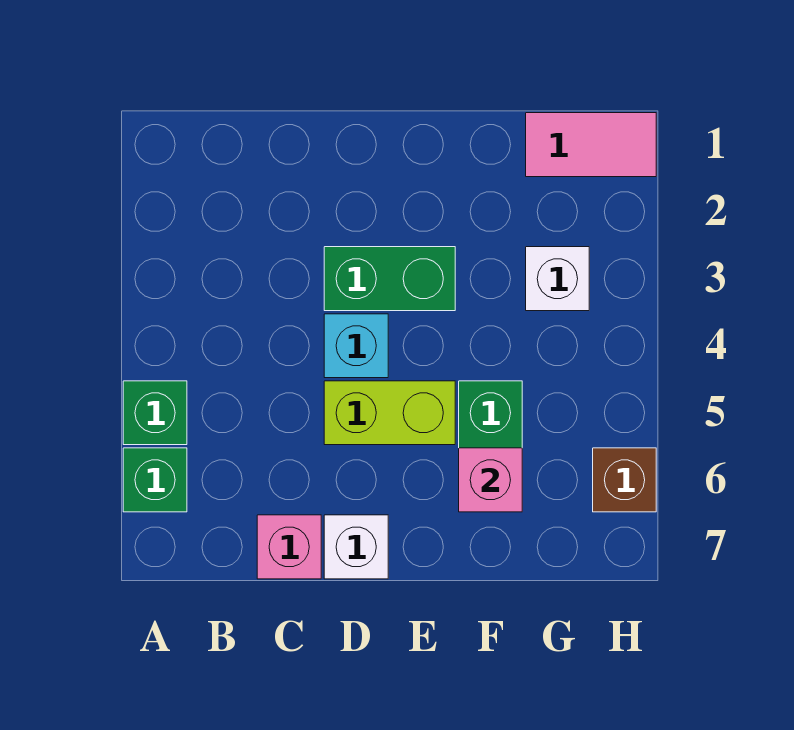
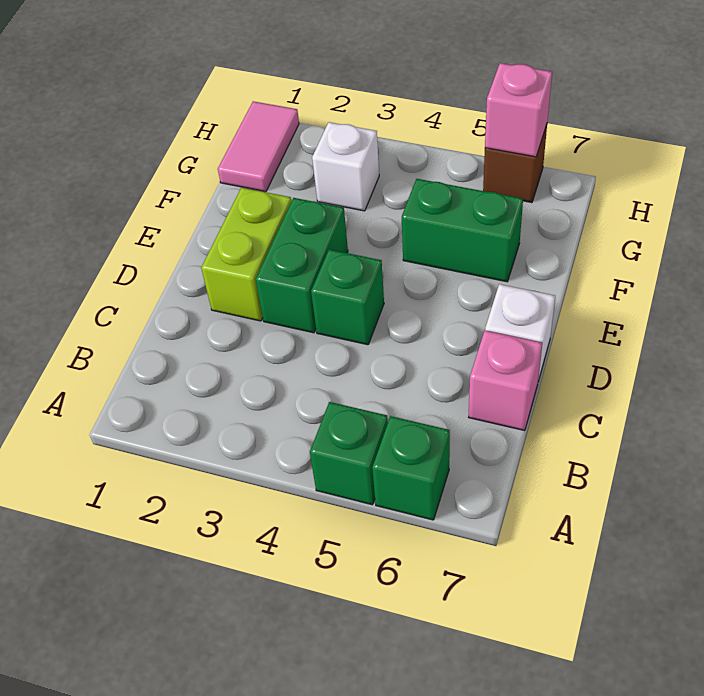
cyan brick D4 level 1 -> green brick D4 level 1
lime brick D5:E5 level 1 -> lime brick D2:E2 level 1
pink brick F6 level 2 -> pink brick H6 level 2

